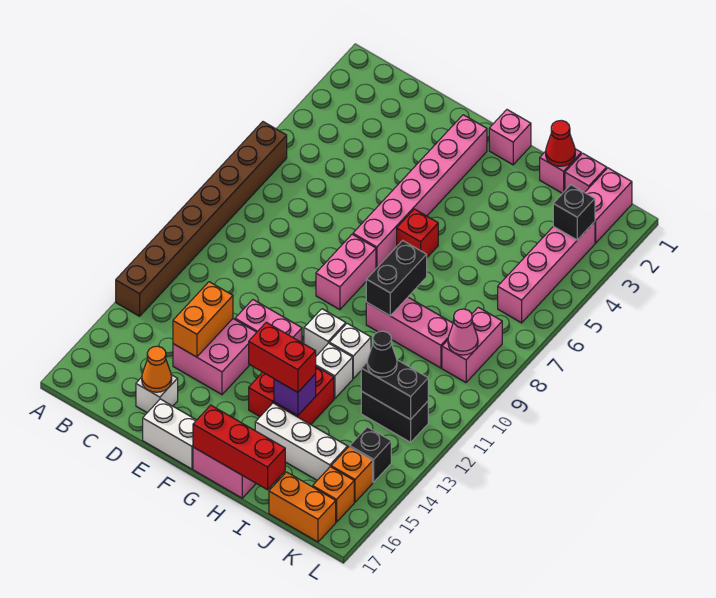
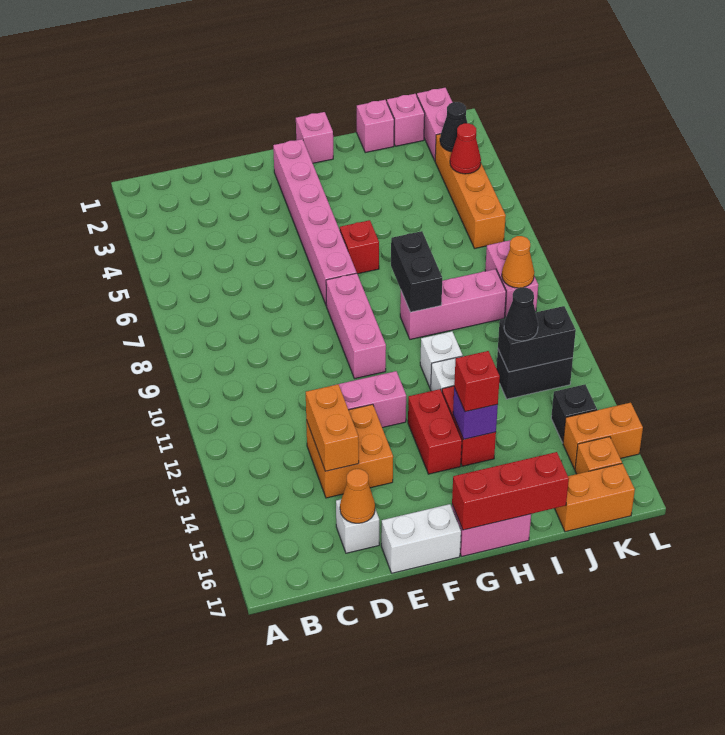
brown brick A6:A13 level 1 -> none
pink brick D13:E14 level 1 -> orange brick D13:E14 level 1
pink brick F8:F9 level 1 -> pink brick F8:F10 level 1
white brick G11 level 1 -> none
red brick G14:H14 level 3 -> red brick H14 level 3
white brick H15:J15 level 1 -> none
red cone I1 level 2 -> red cone K4 level 2
pink brick K3:K6 level 1 -> orange brick K3:K6 level 1
black brick K3 level 2 -> black cone K3 level 2
pink cone K9 level 2 -> orange cone K9 level 2
orange brick K15 level 1 -> orange brick K15:L15 level 1

